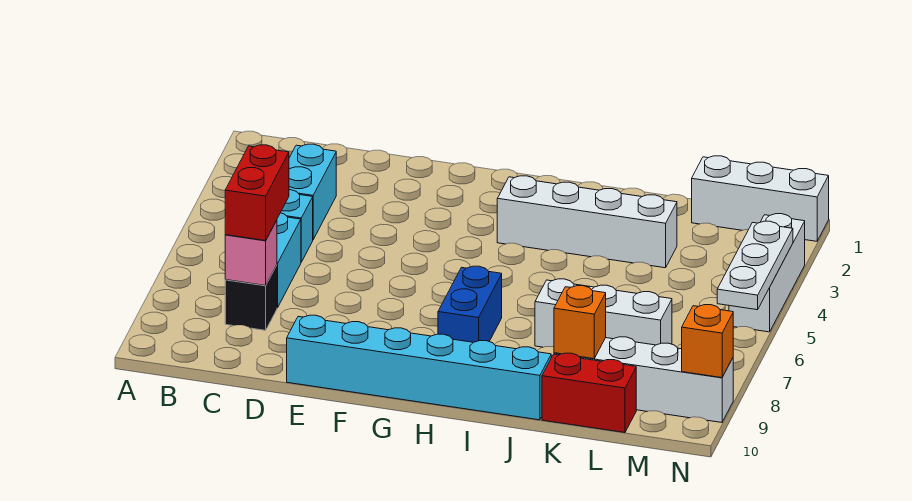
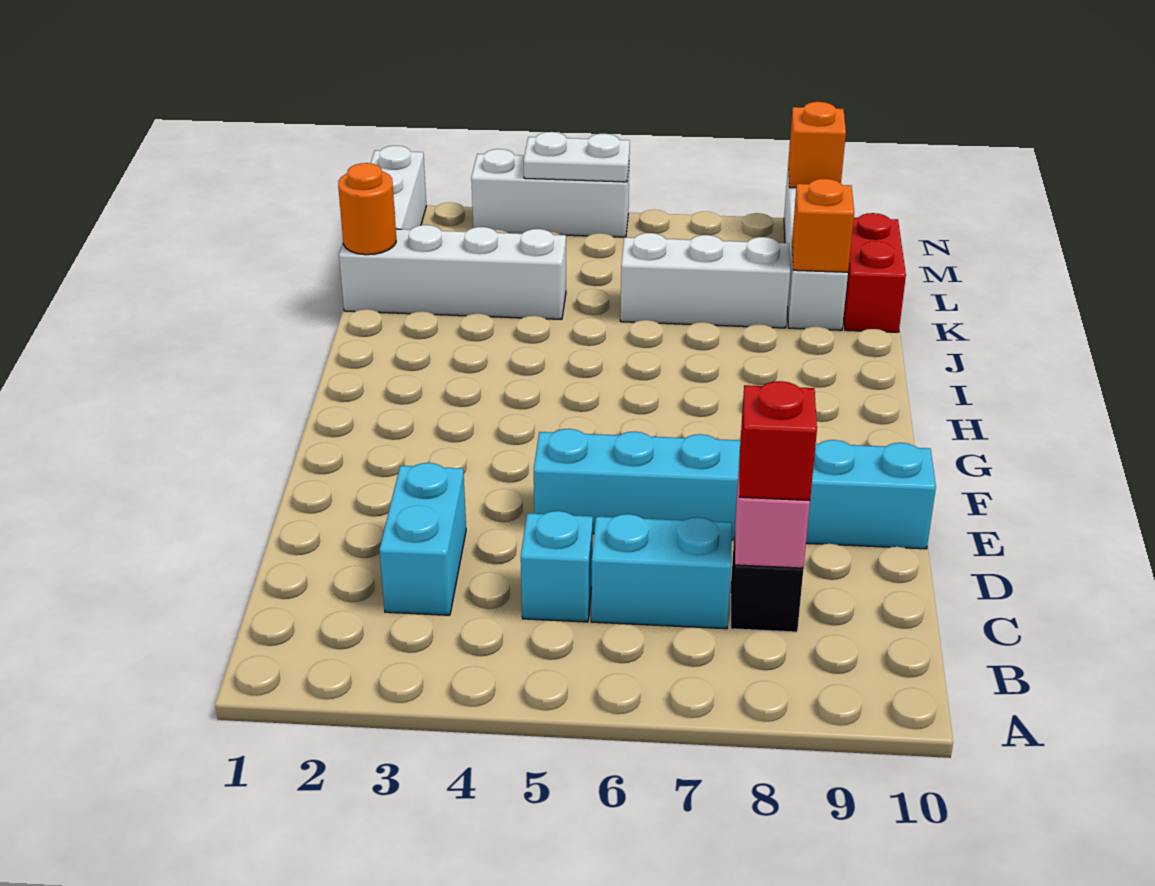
cyan brick C3:C4 level 1 -> cyan brick C3:D3 level 1
red brick C7:C8 level 3 -> red brick C8 level 3
cyan brick E10:J10 level 1 -> cyan brick E5:E10 level 1
white brick H3:K3 level 1 -> white brick K1:K4 level 1
blue brick H7:H8 level 1 -> none
white brick J7:L7 level 1 -> white brick K6:K8 level 1
none -> orange round brick K1 level 2
white plate N4:N6 level 2 -> white plate N4:N5 level 2

